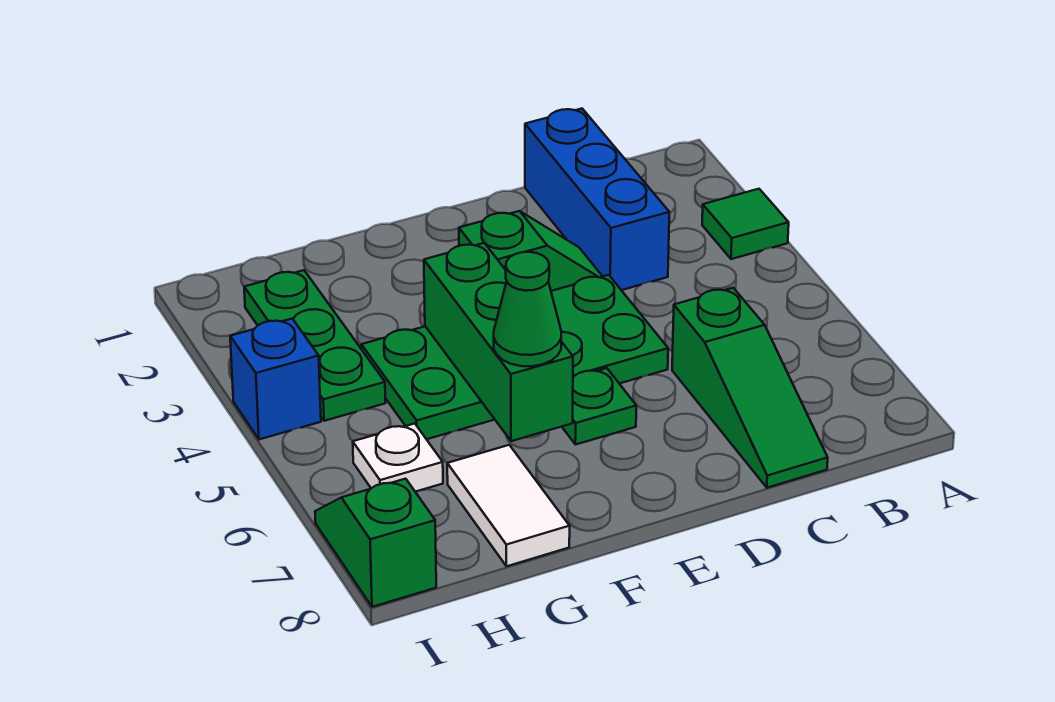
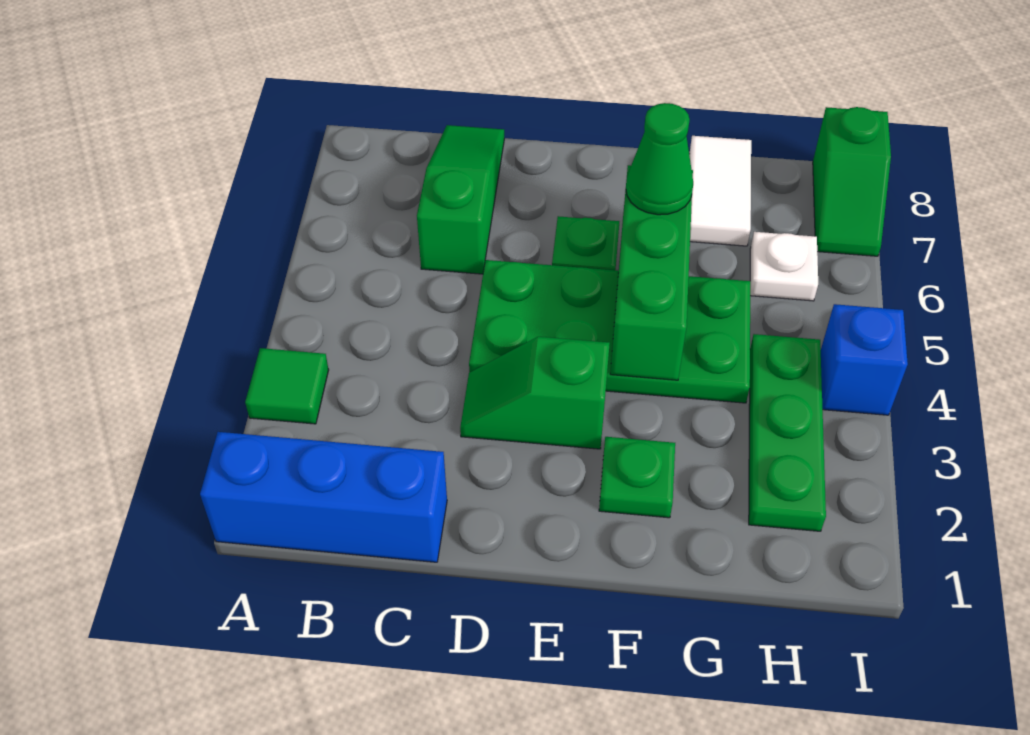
blue brick C1:C3 level 1 -> blue brick A1:C1 level 1
none -> green plate F2 level 1

